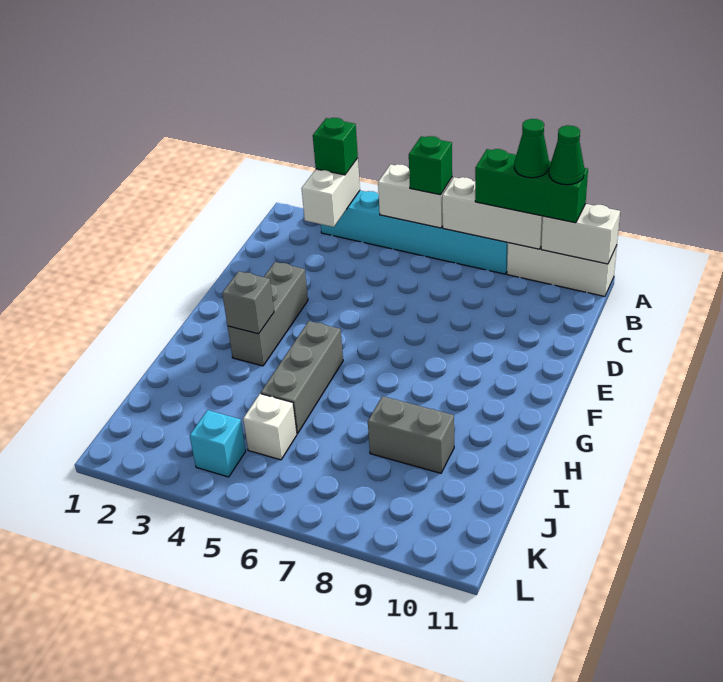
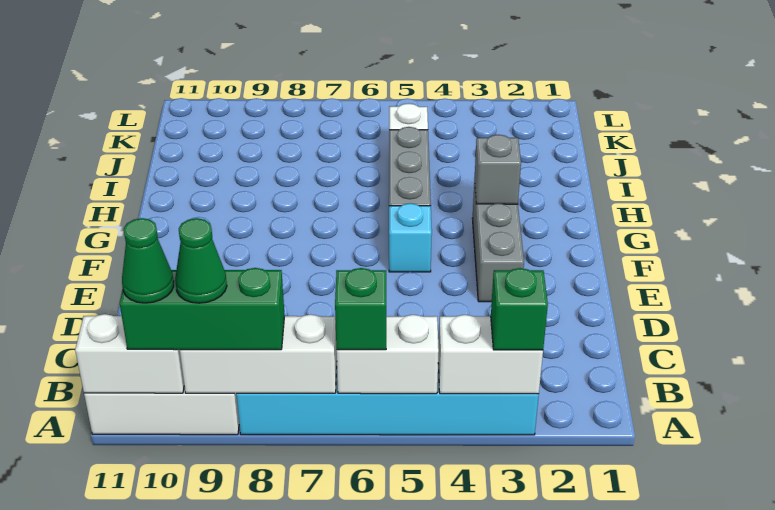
white brick A3:B3 level 2 -> white brick A3:A4 level 2
grey brick I8:I9 level 1 -> none
cyan brick K4 level 1 -> cyan brick F5 level 1

